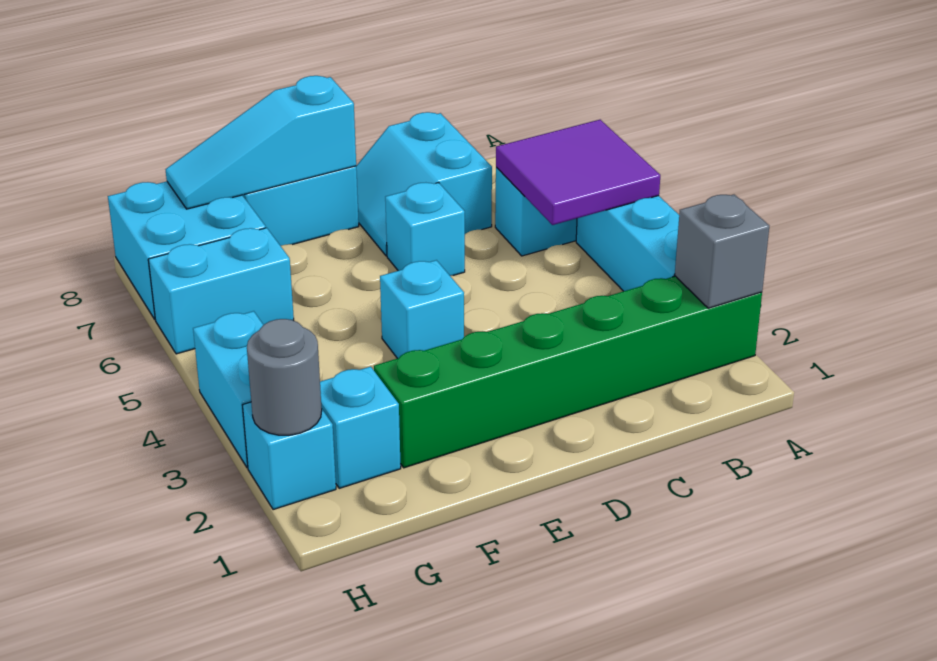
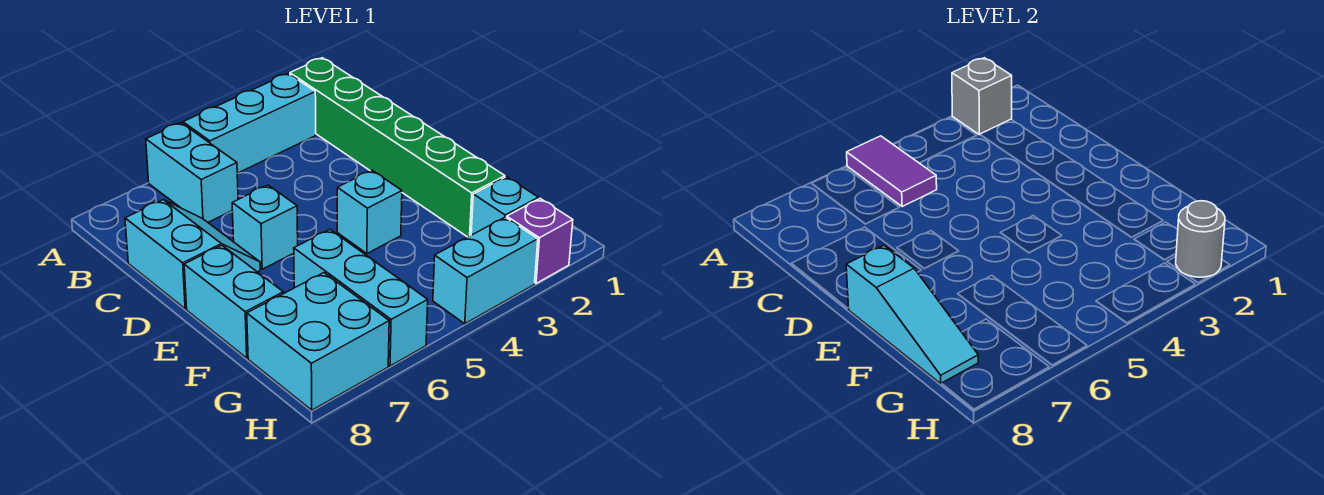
purple tile A5:B6 level 2 -> purple tile A5:B5 level 2
cyan slope C7:D8 level 1 top C -> cyan slope C7:D8 level 1 top 8
cyan brick G6:H6 level 1 -> cyan brick F6:H6 level 1
cyan brick H2 level 1 -> purple brick H2 level 1

